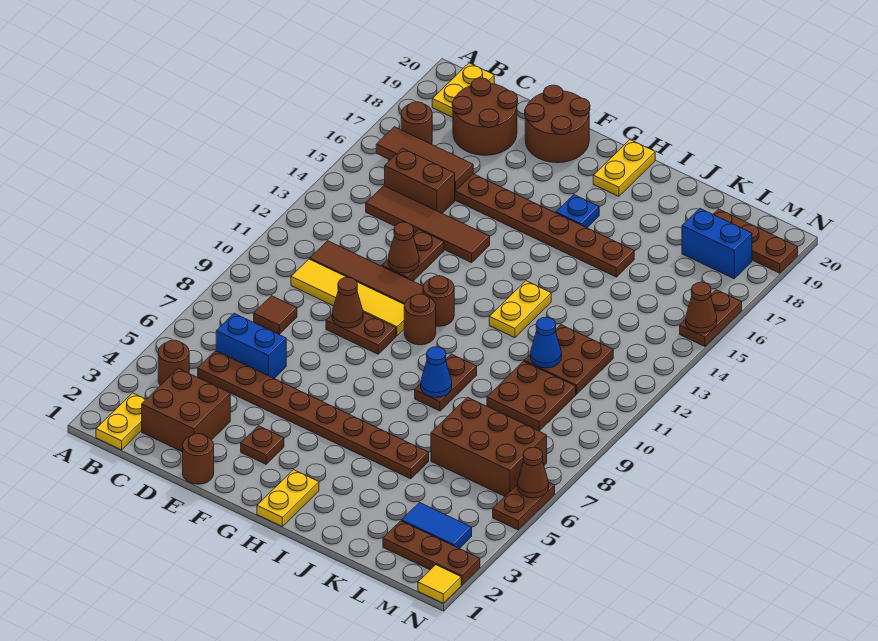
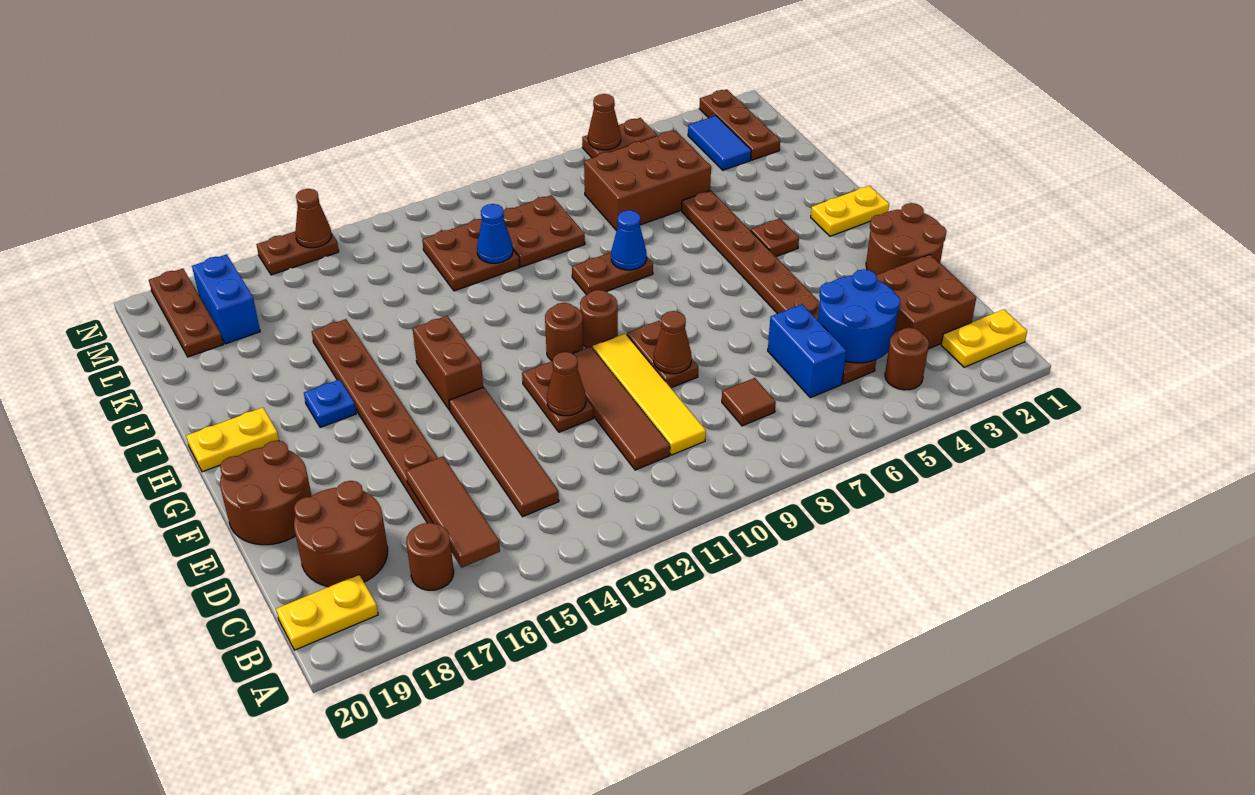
none -> blue round brick C4:D5 level 2
brown brick C15:D15 level 1 -> brown brick G14:H14 level 1
brown round brick E1 level 1 -> brown round brick E1:F2 level 1
brown plate E12:E13 level 1 -> brown plate E12:F12 level 1
brown plate F3 level 1 -> brown plate H4 level 1
yellow plate I12:I13 level 1 -> none
brown brick K6:M7 level 1 -> brown brick K5:L7 level 1
yellow tile N1 level 1 -> none

